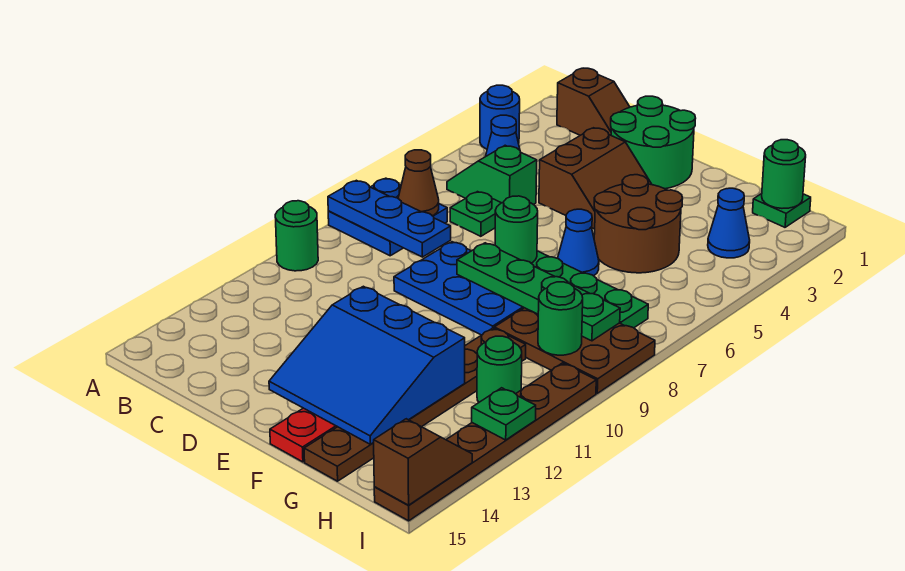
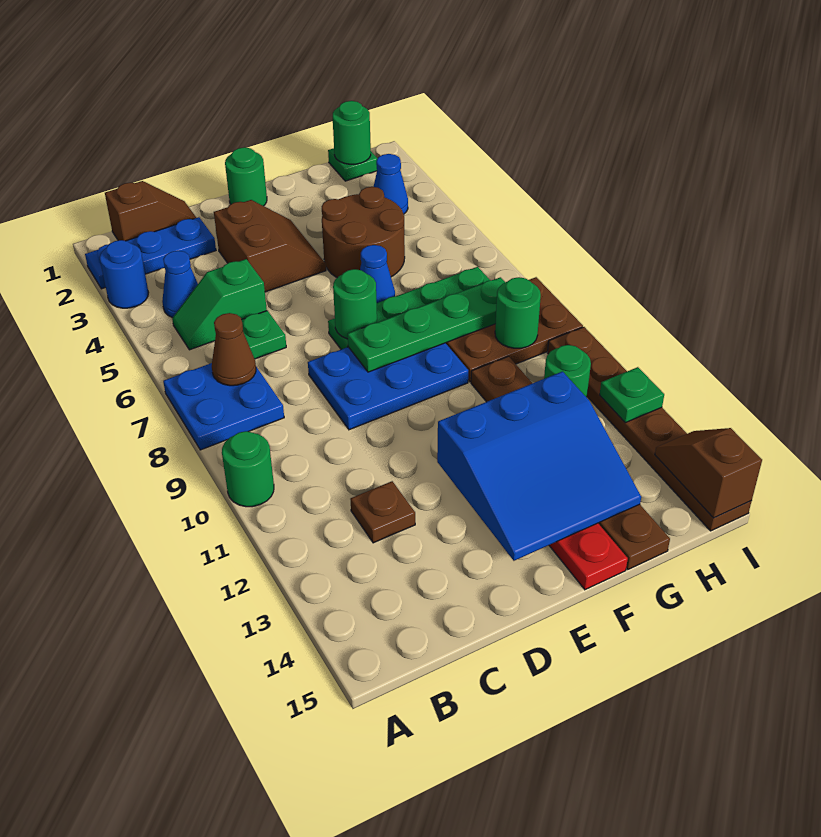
blue plate A8:C8 level 2 -> blue plate A2:C2 level 1
none -> brown plate C12 level 1
green round brick D1:E2 level 1 -> green round brick E1 level 1

